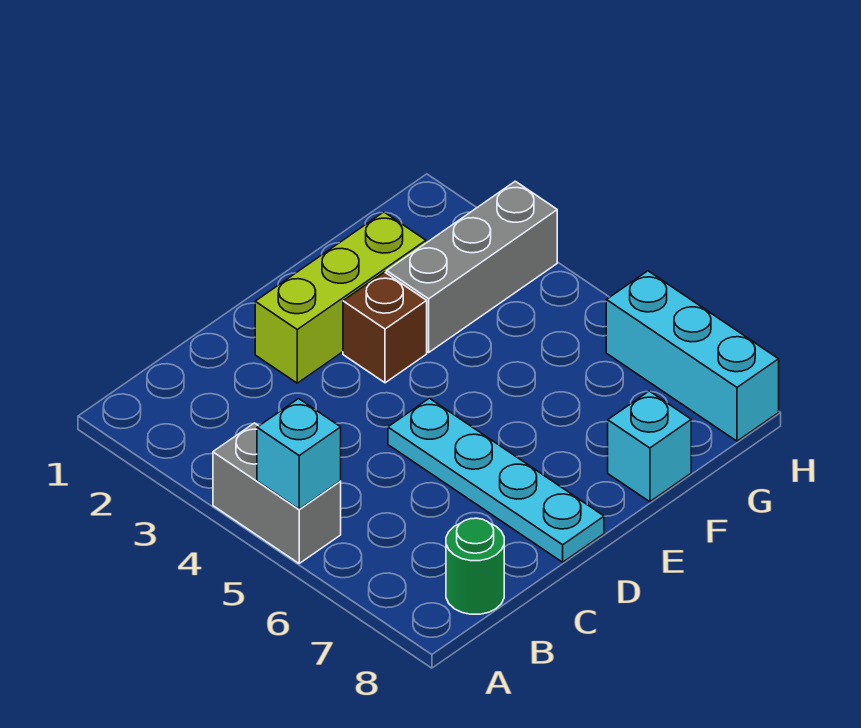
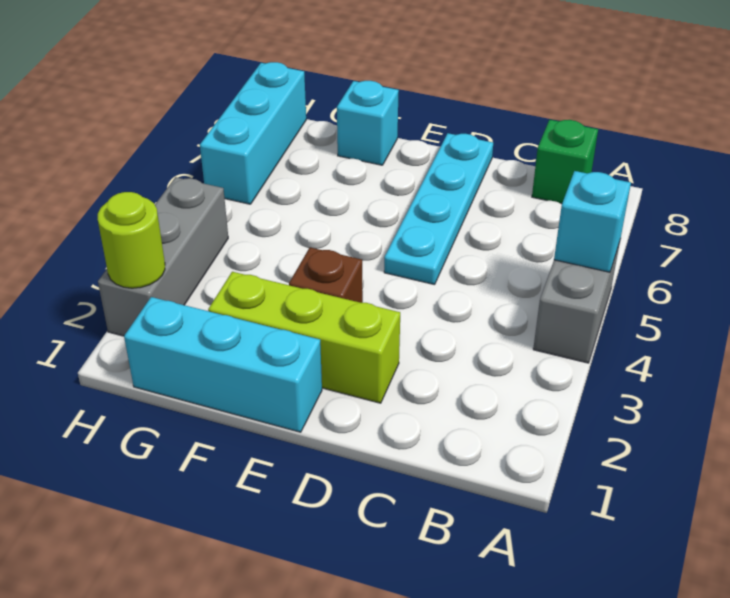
green round brick B8 level 1 -> green brick B8 level 1
none -> cyan brick E1:G1 level 1
grey brick F3:H3 level 1 -> grey brick H2:H4 level 1
none -> lime round brick H2 level 2

